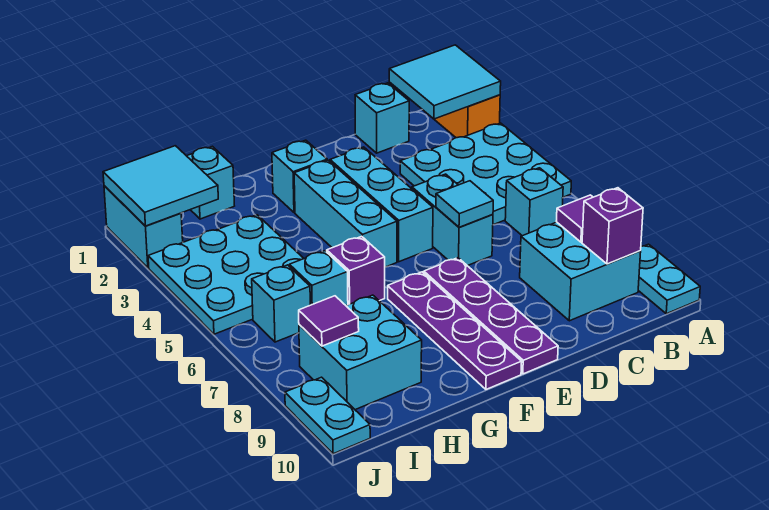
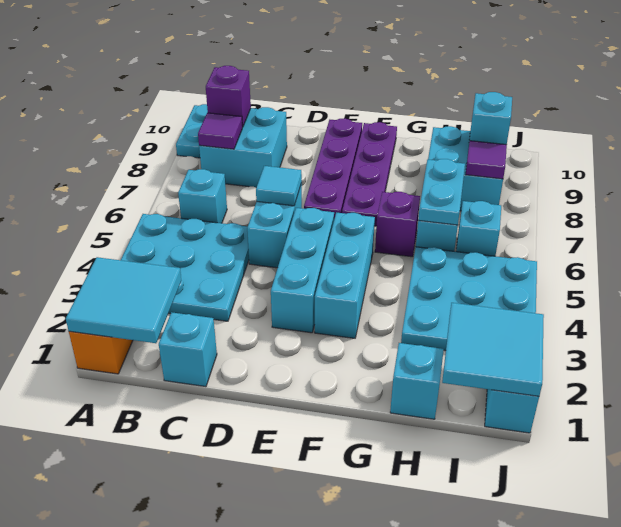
cyan brick F2 level 1 -> cyan brick I9 level 2
cyan plate J9:J10 level 1 -> cyan plate H6:H7 level 2

